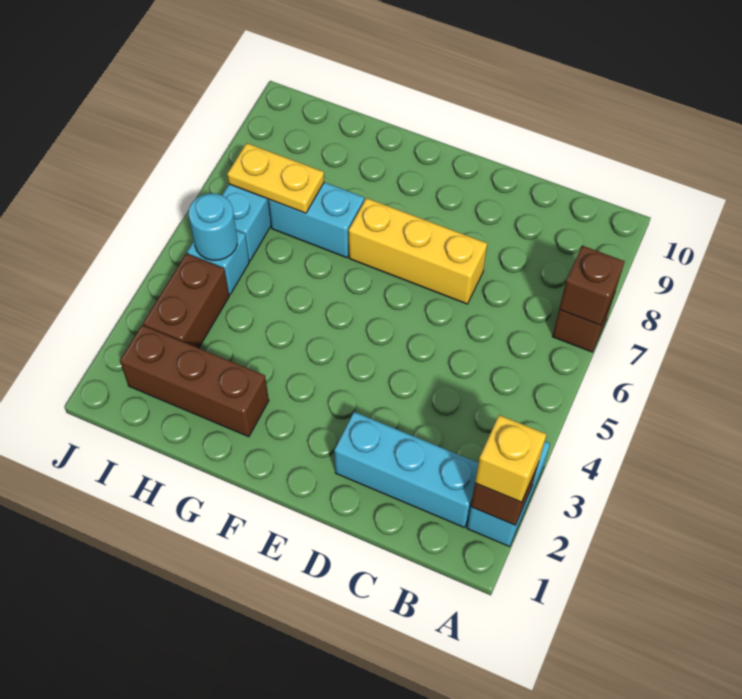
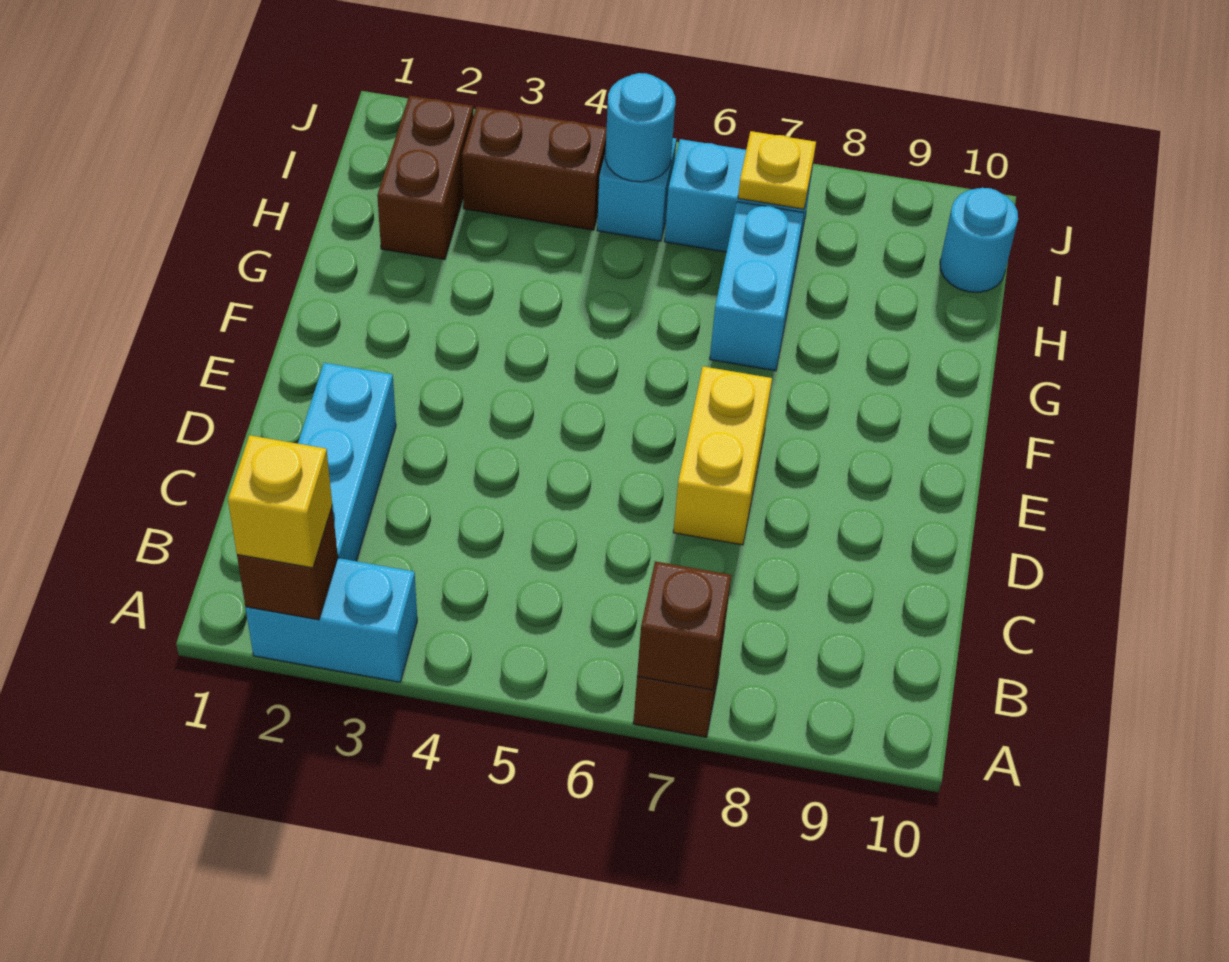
yellow brick D7:F7 level 1 -> yellow brick D7:E7 level 1
brown brick G2:I2 level 1 -> brown brick H2:I2 level 1
yellow plate H7:I7 level 2 -> yellow plate I7 level 2
none -> cyan round brick I10 level 1

